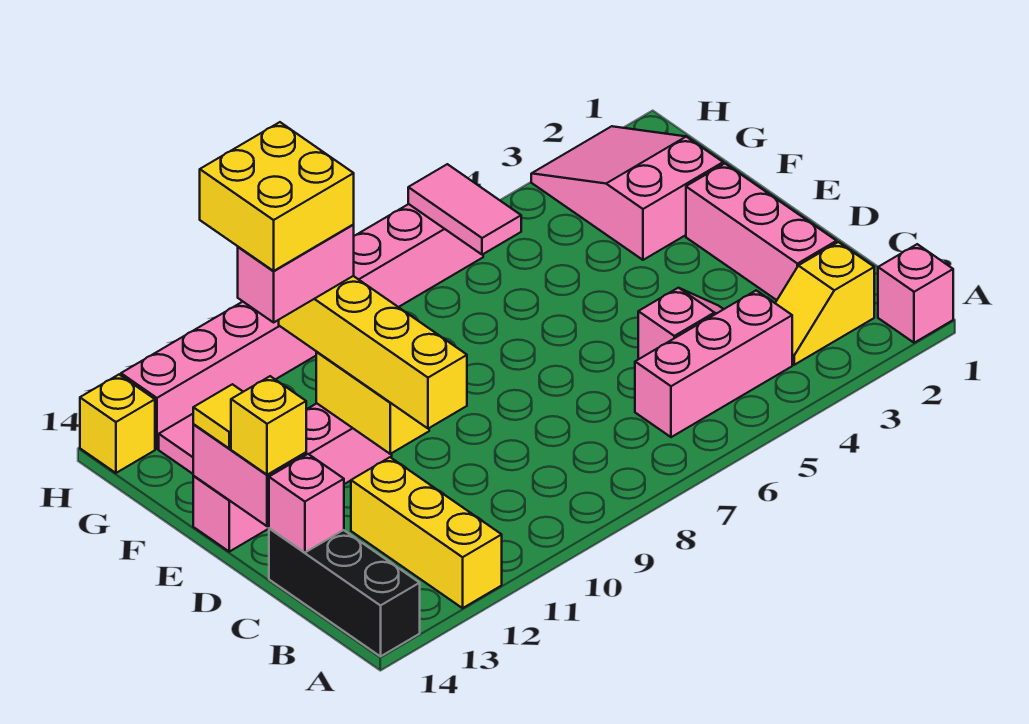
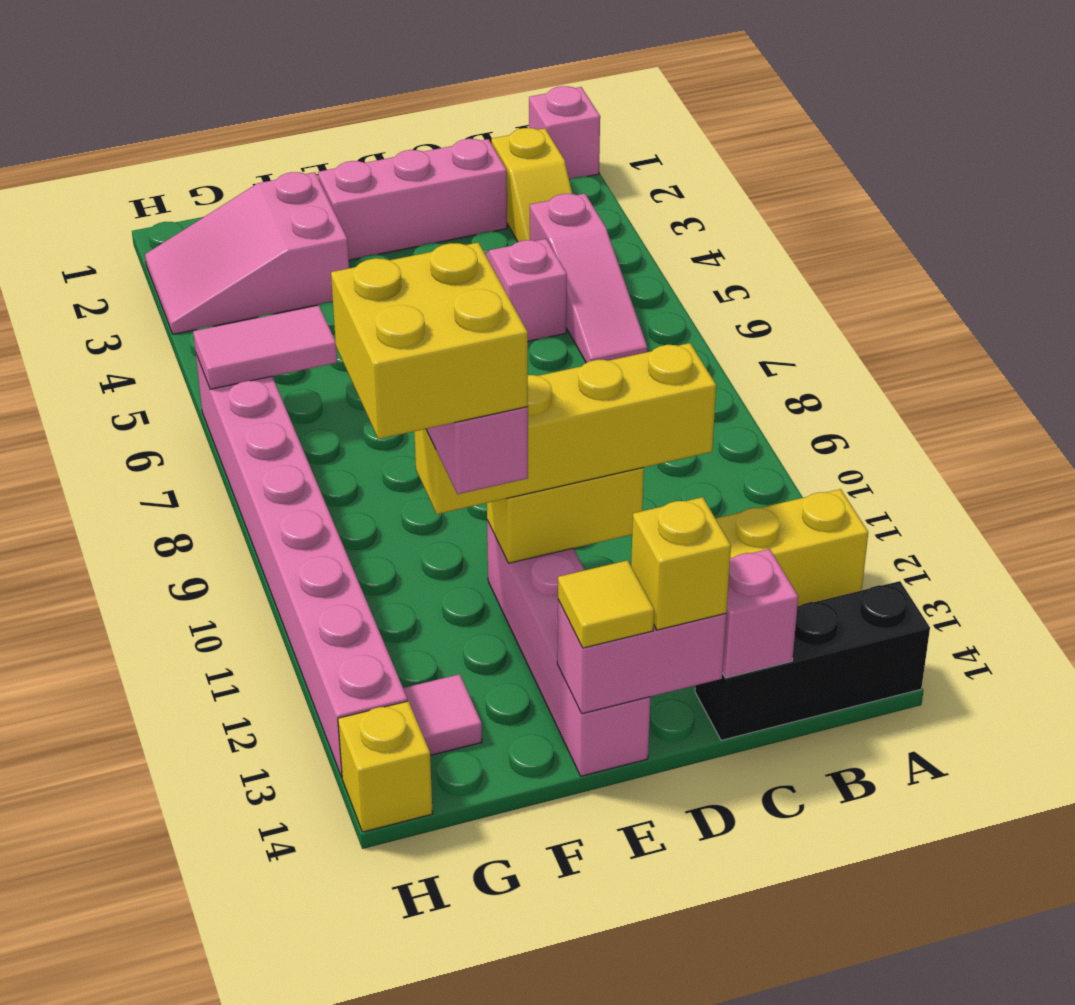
pink brick B4:B6 level 1 -> pink slope B4:B6 level 1 top 4

